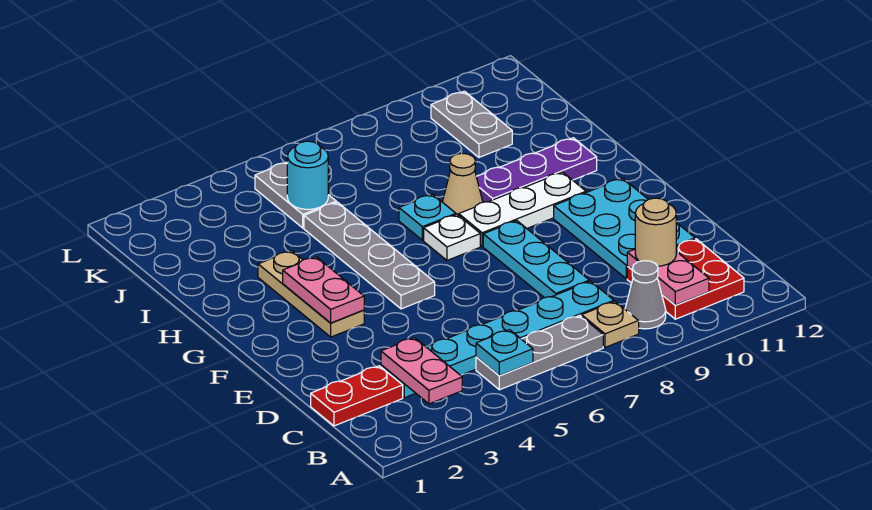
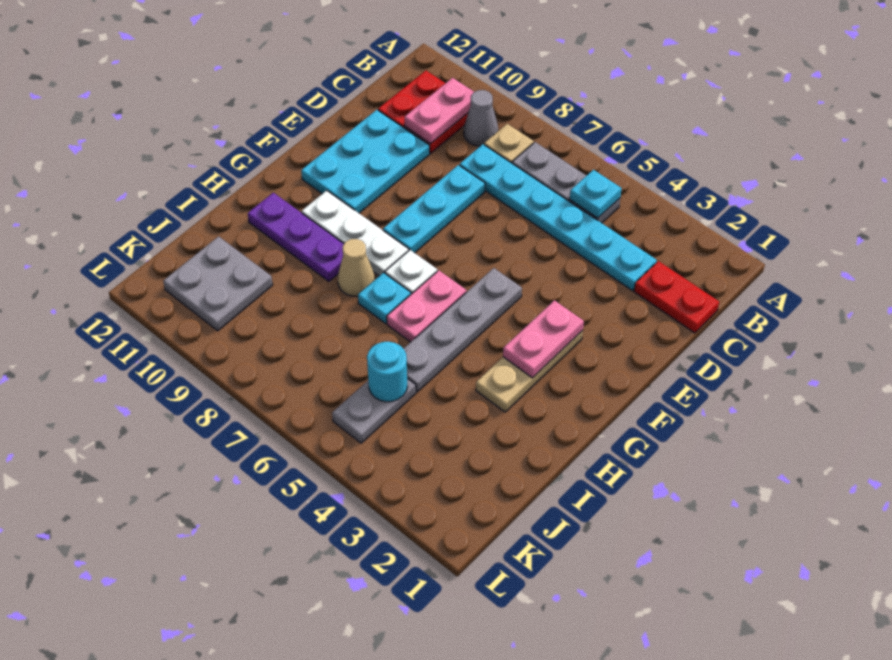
pink plate B3:C3 level 2 -> pink plate G6:H6 level 1
tan round brick C10 level 3 -> none
grey plate J10:K10 level 1 -> grey plate J10:K11 level 1

